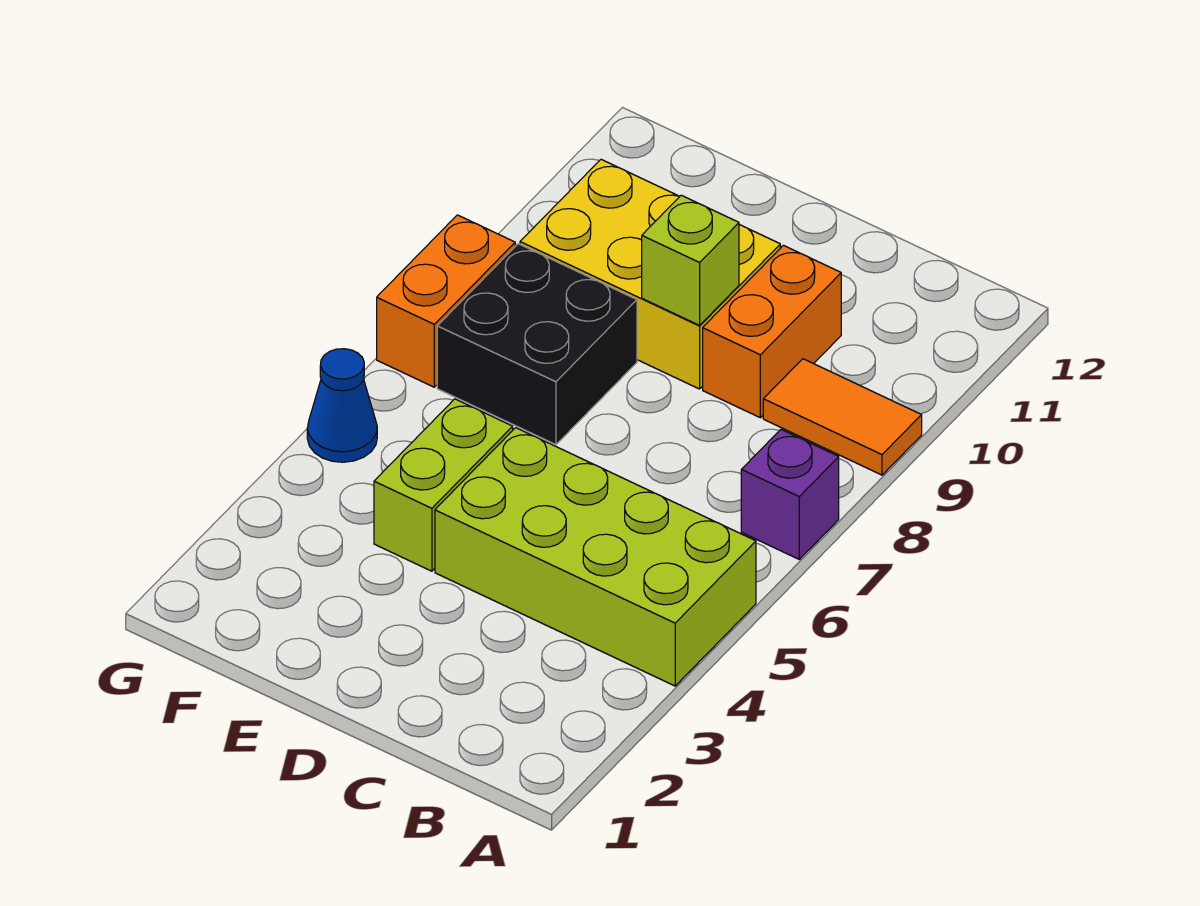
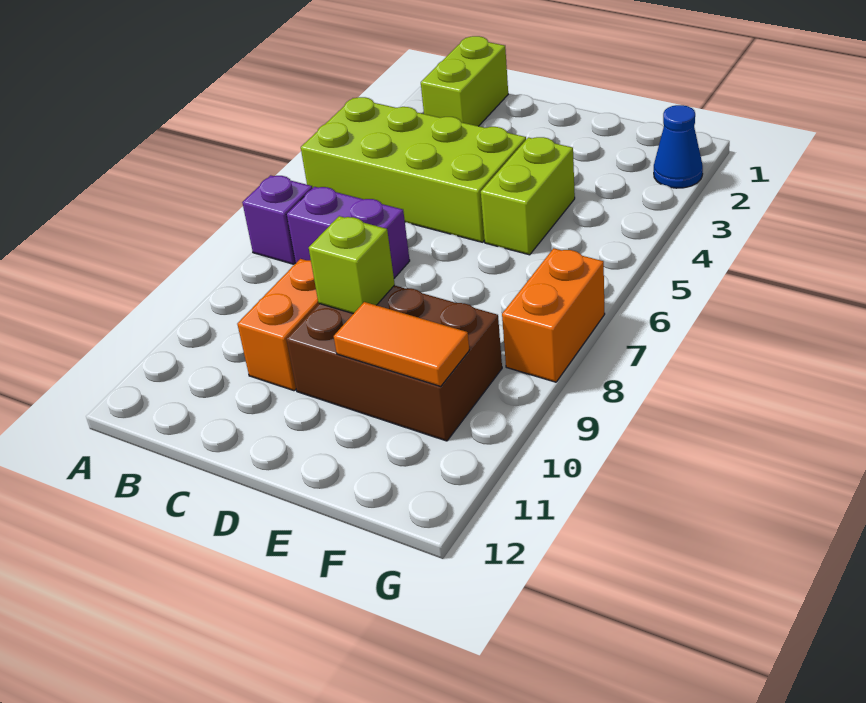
orange tile A9:B9 level 1 -> orange tile E10:F10 level 2
none -> lime brick B1:B2 level 1
none -> purple brick B7:C7 level 1
yellow brick D9:F10 level 1 -> brown brick D9:F10 level 1
black brick E7:F8 level 1 -> none
blue cone G5 level 1 -> blue cone G2 level 1

